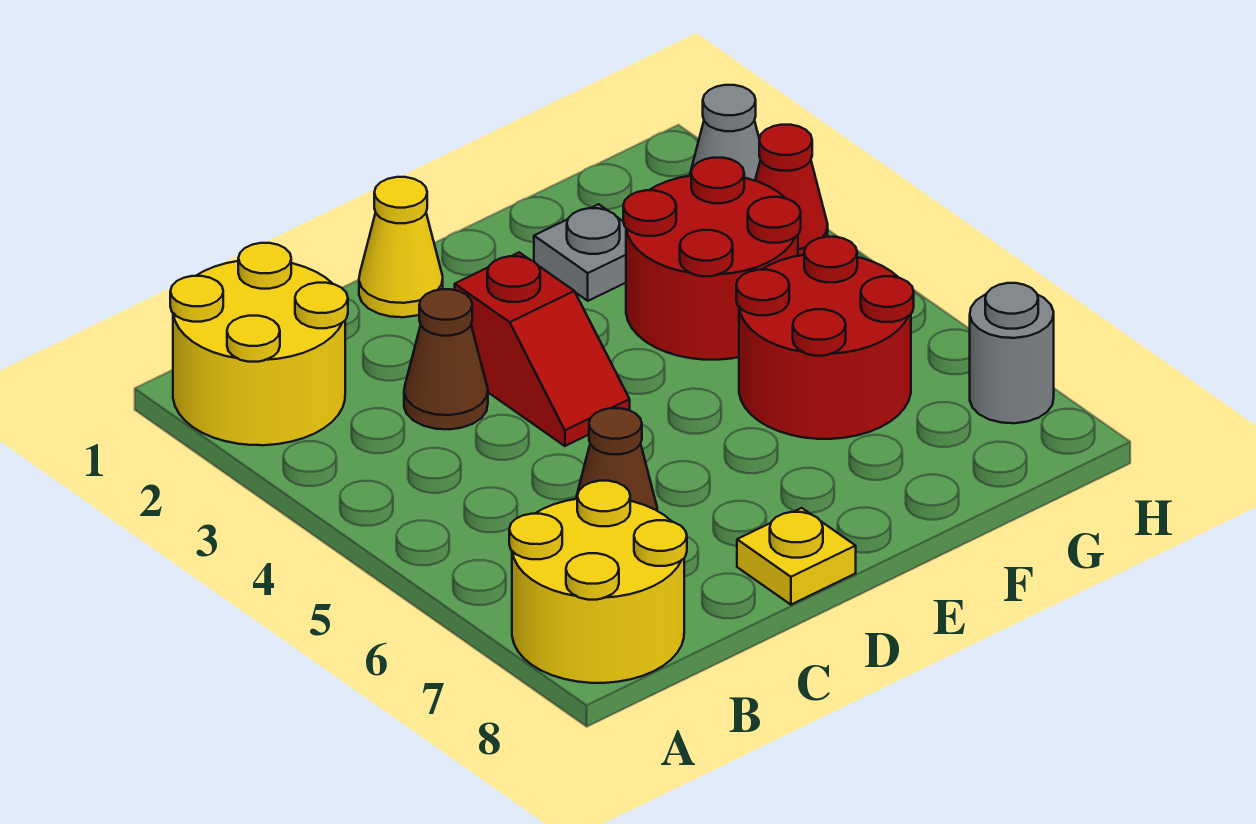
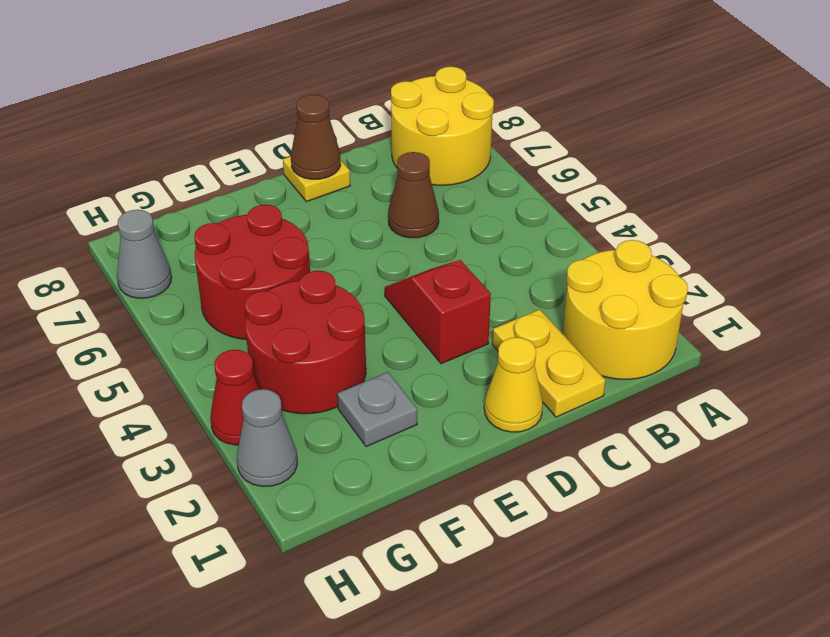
none -> yellow plate C1:C2 level 1
brown cone C3 level 1 -> brown cone D8 level 2
grey round brick H7 level 1 -> grey cone H7 level 1

